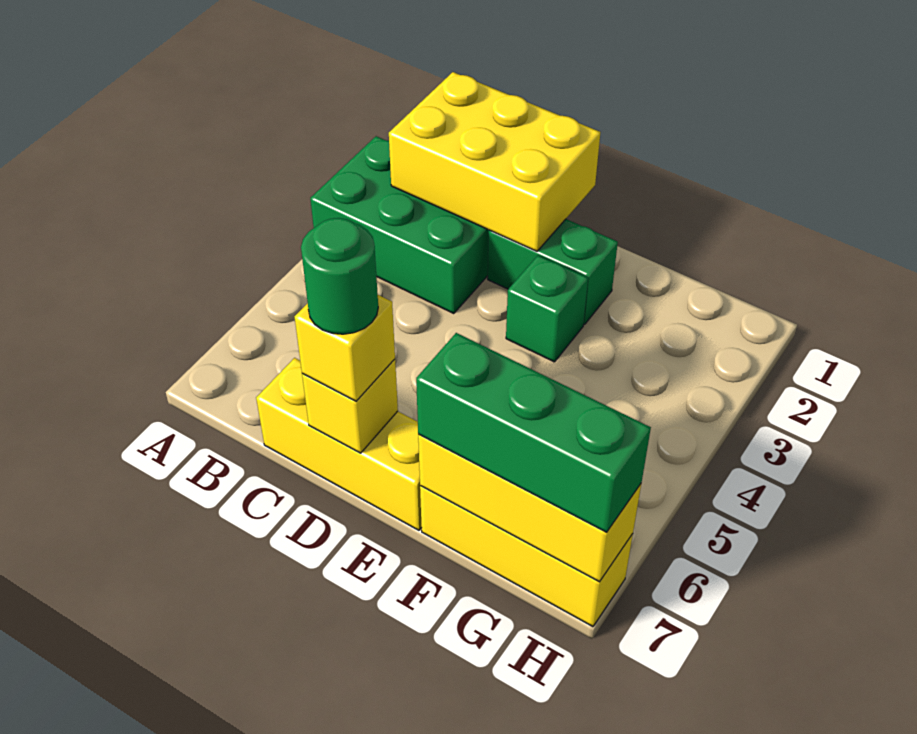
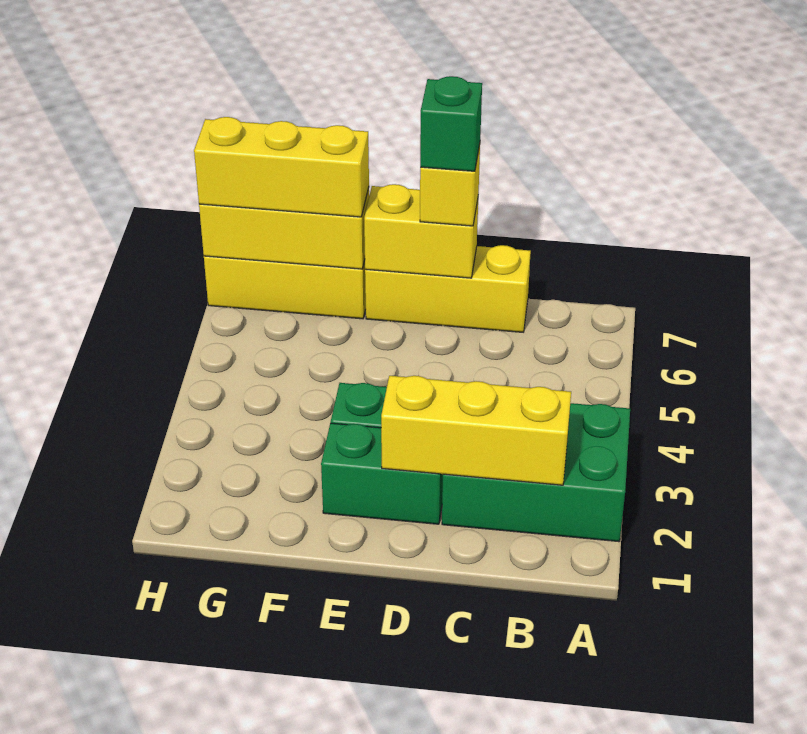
yellow brick B1:D2 level 2 -> yellow brick B2:D2 level 2
yellow brick D7 level 2 -> yellow brick D7:E7 level 2
green round brick D7 level 4 -> green brick D7 level 4
green brick F7:H7 level 3 -> yellow brick F7:H7 level 3

